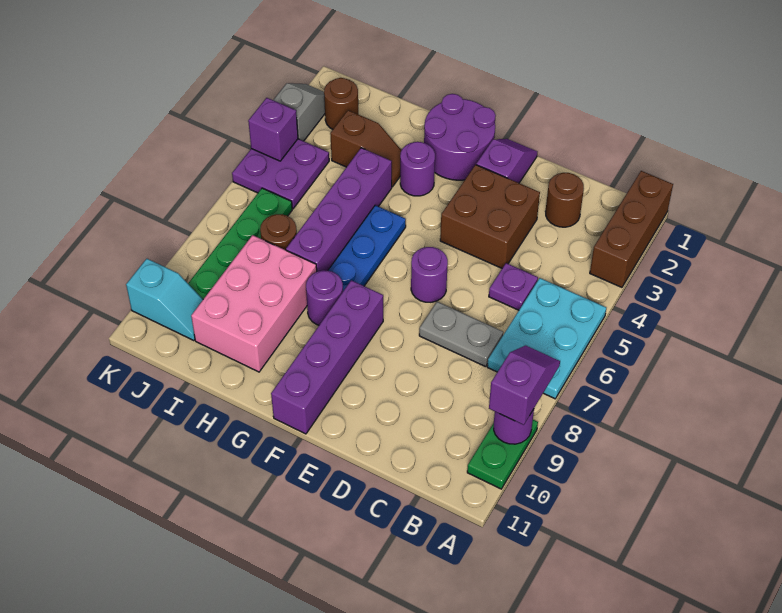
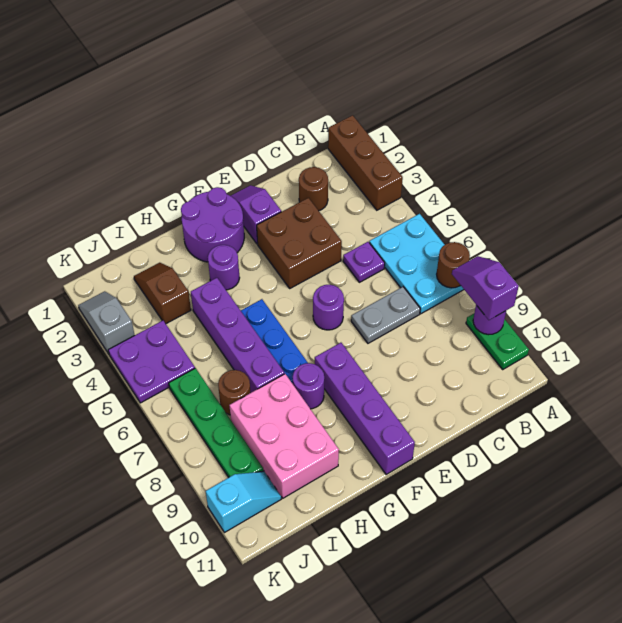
brown slope H3:I3 level 1 top I -> brown slope I2:I3 level 1 top 3
brown round brick J2 level 1 -> brown round brick A7 level 2
purple brick K4 level 2 -> none

